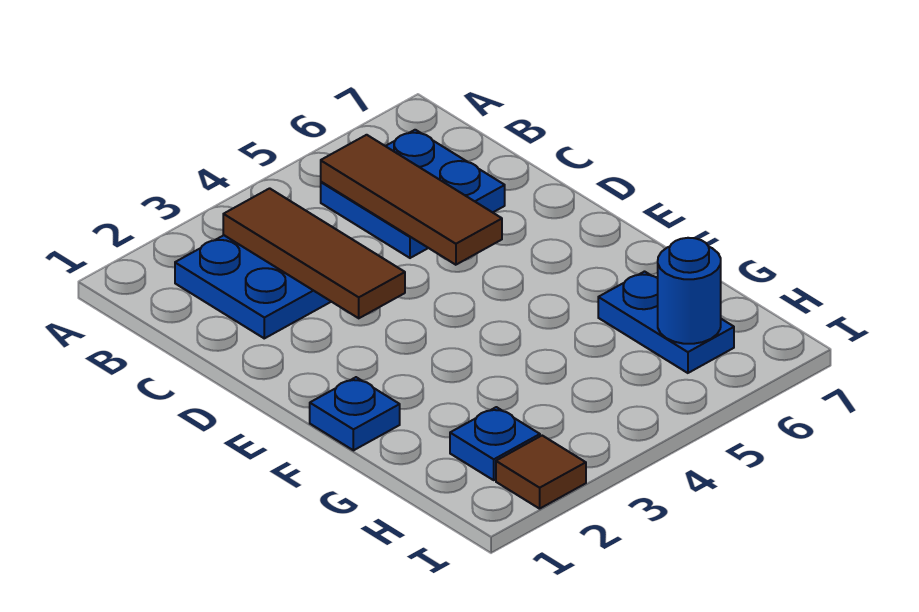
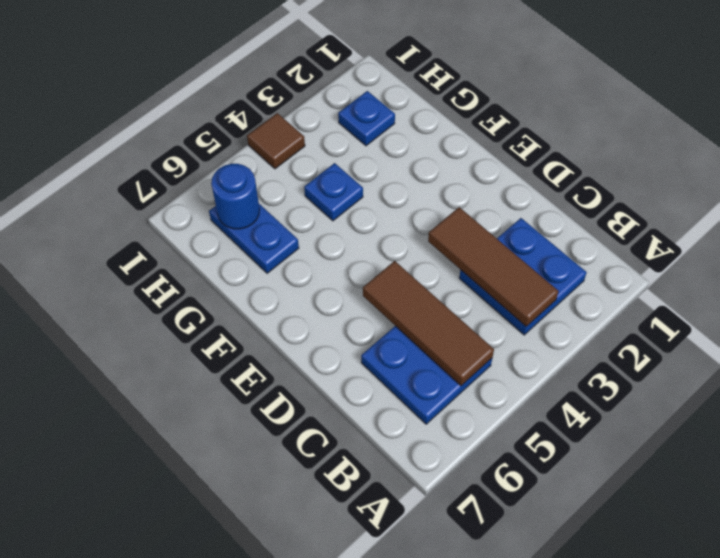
blue plate F1 level 1 -> blue plate G4 level 1
brown tile I2 level 1 -> brown tile I4 level 1

